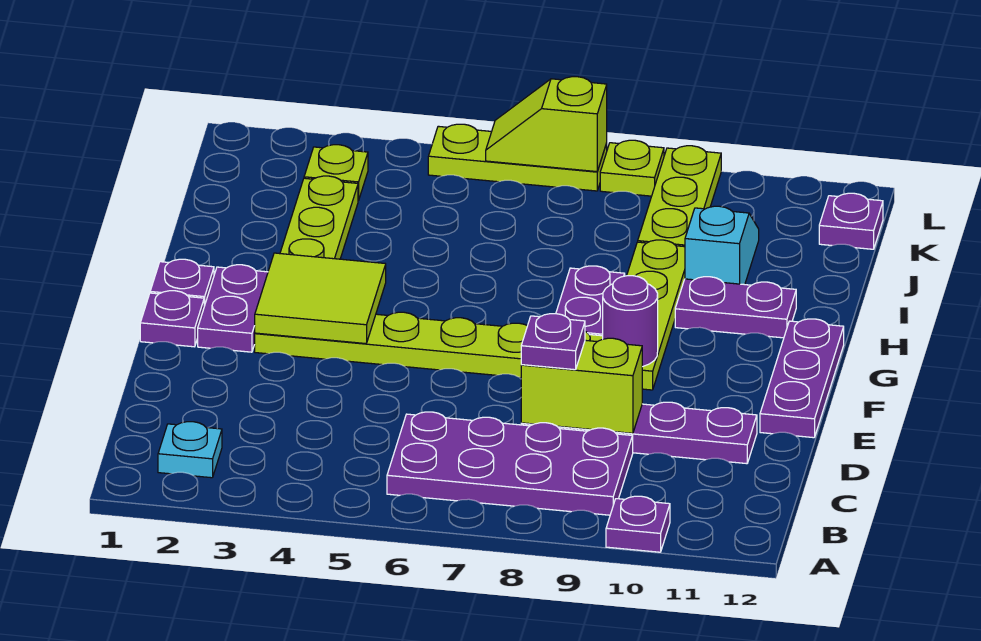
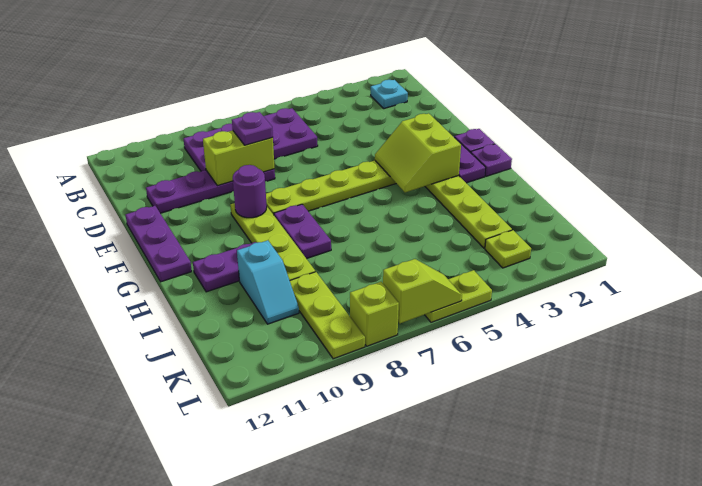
purple plate A10 level 1 -> none
lime tile F3:G4 level 2 -> lime slope F3:G4 level 2 top 3
purple plate K12 level 1 -> none
lime plate L5:L7 level 1 -> lime plate L5:L6 level 1
lime plate L8 level 1 -> lime brick L8 level 1

